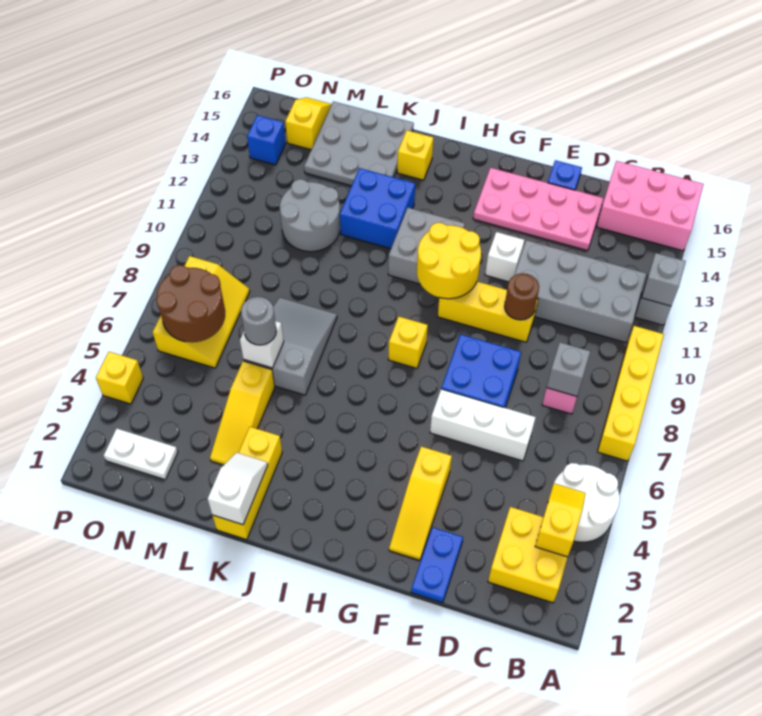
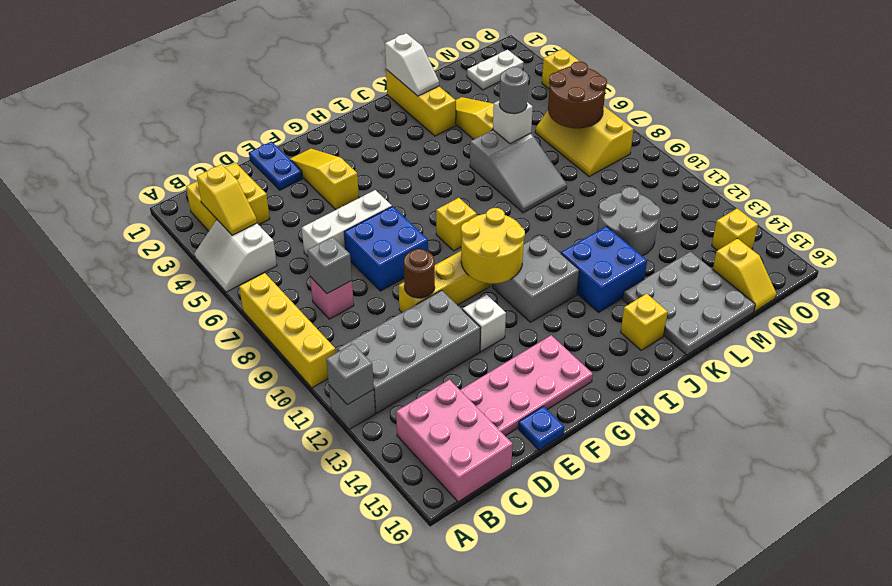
white round brick A4:B5 level 1 -> white slope A4:B5 level 1 top B
pink brick A15:C16 level 1 -> pink brick B14:C16 level 1
blue brick O14 level 1 -> yellow brick O14 level 1

